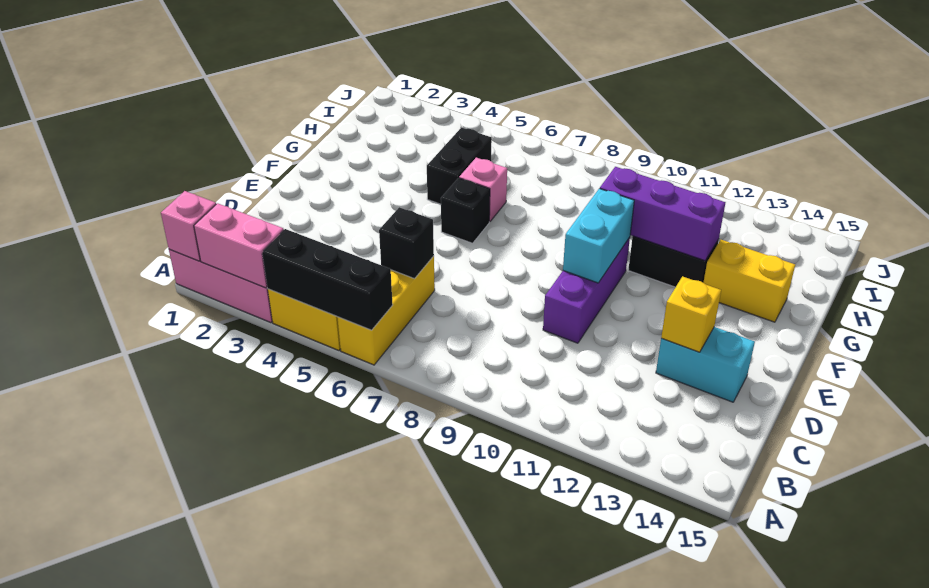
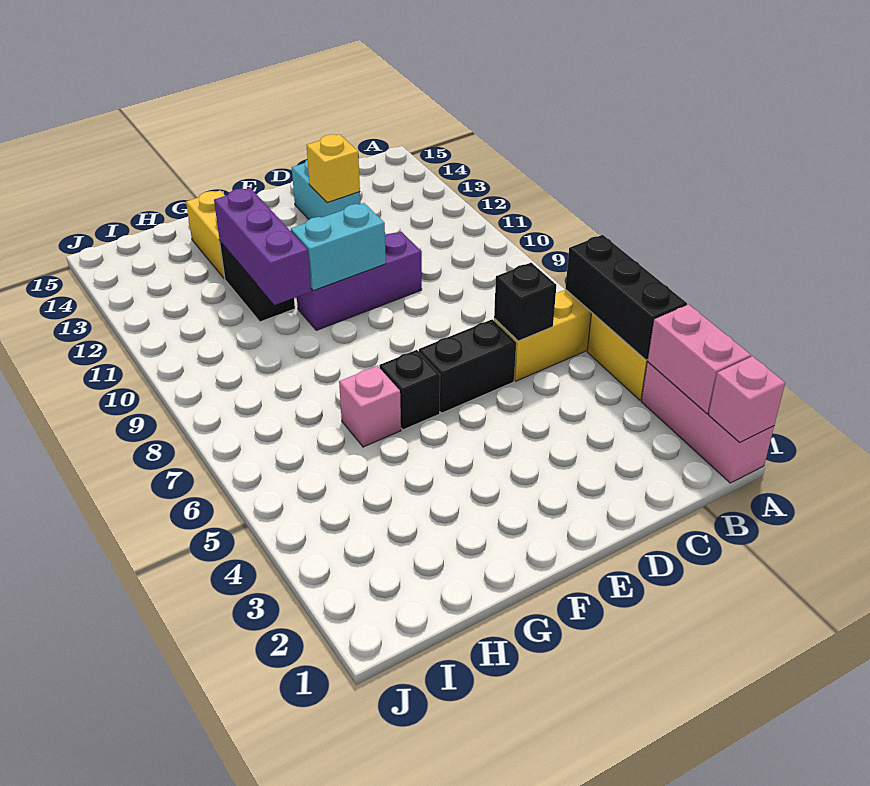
black brick G5:H5 level 1 -> black brick D6:E6 level 1

